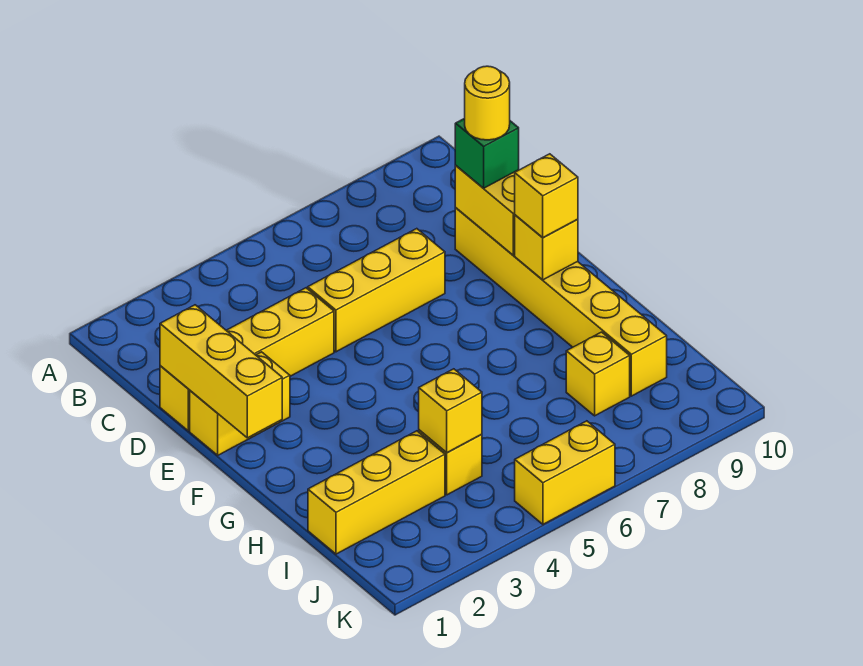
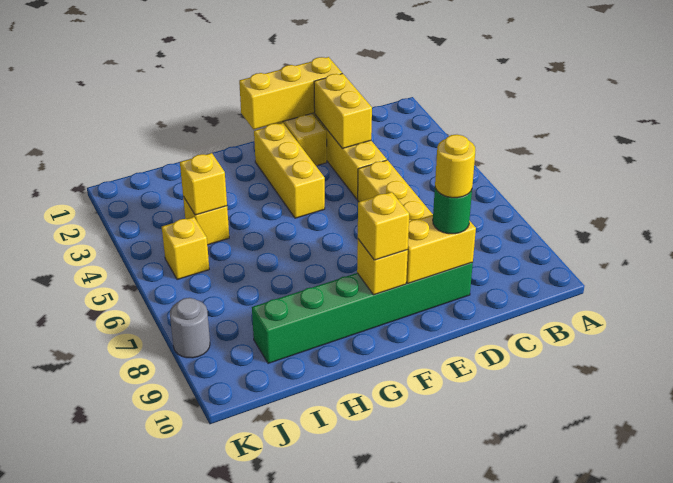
yellow brick D9:I9 level 1 -> green brick D9:I9 level 1
green brick D9 level 3 -> green round brick D9 level 3
yellow brick I1:I3 level 1 -> yellow brick F2:F4 level 1
yellow brick I8 level 1 -> yellow brick J5 level 1
yellow brick K5:K6 level 1 -> yellow brick D2:D3 level 2
none -> grey round brick K8 level 1

